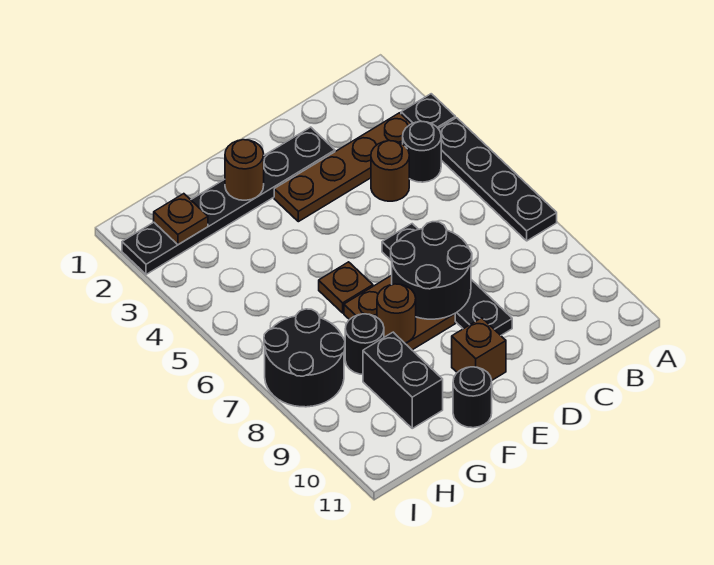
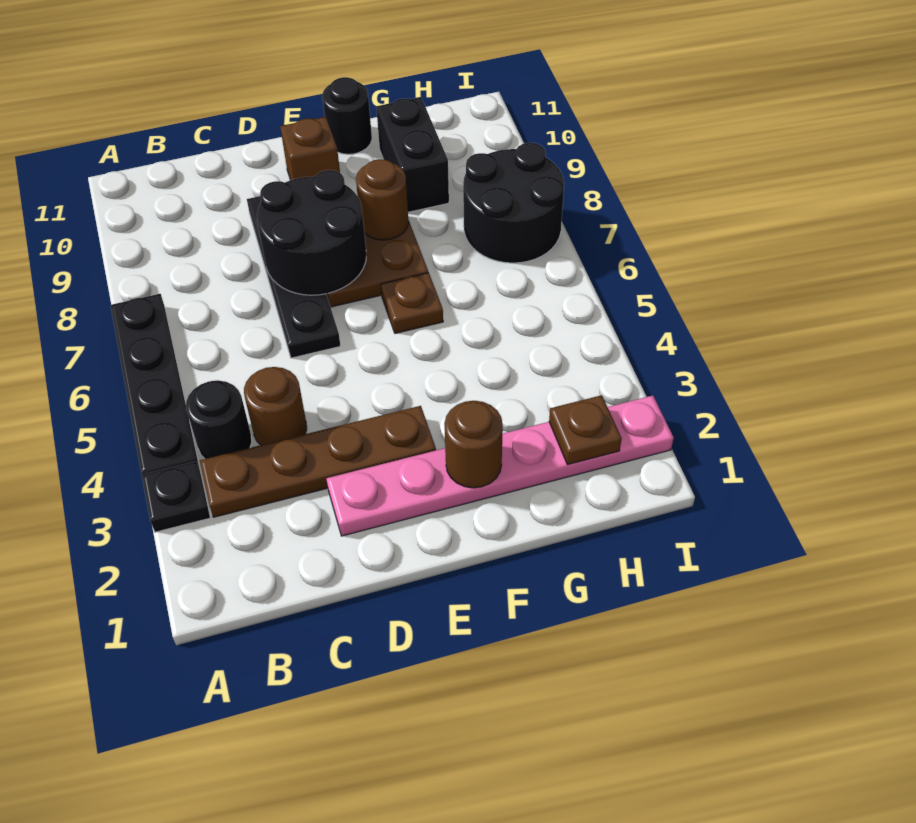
black plate D2:I2 level 1 -> pink plate D2:I2 level 1
black round brick G8 level 1 -> none

